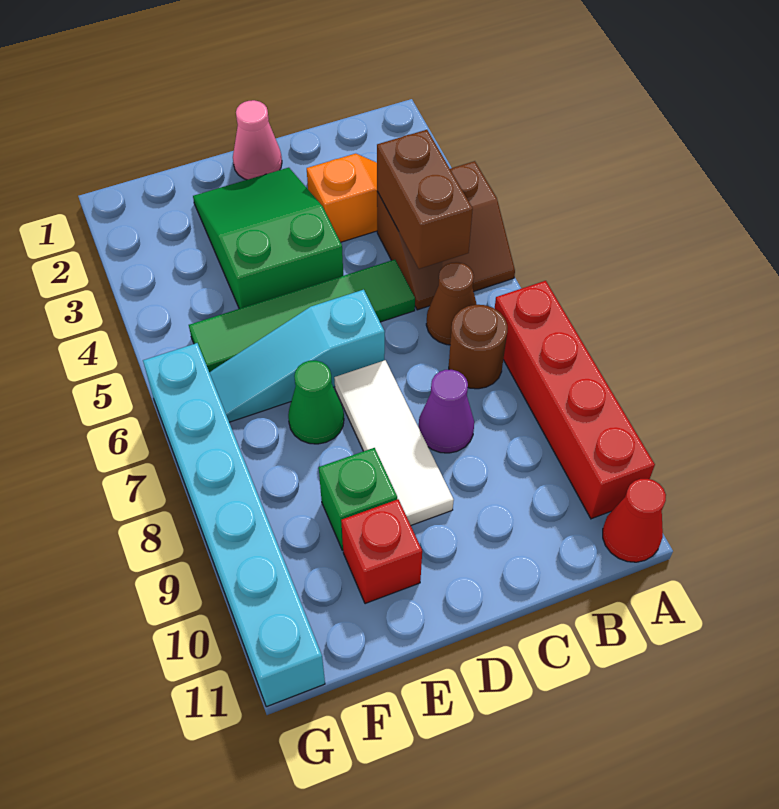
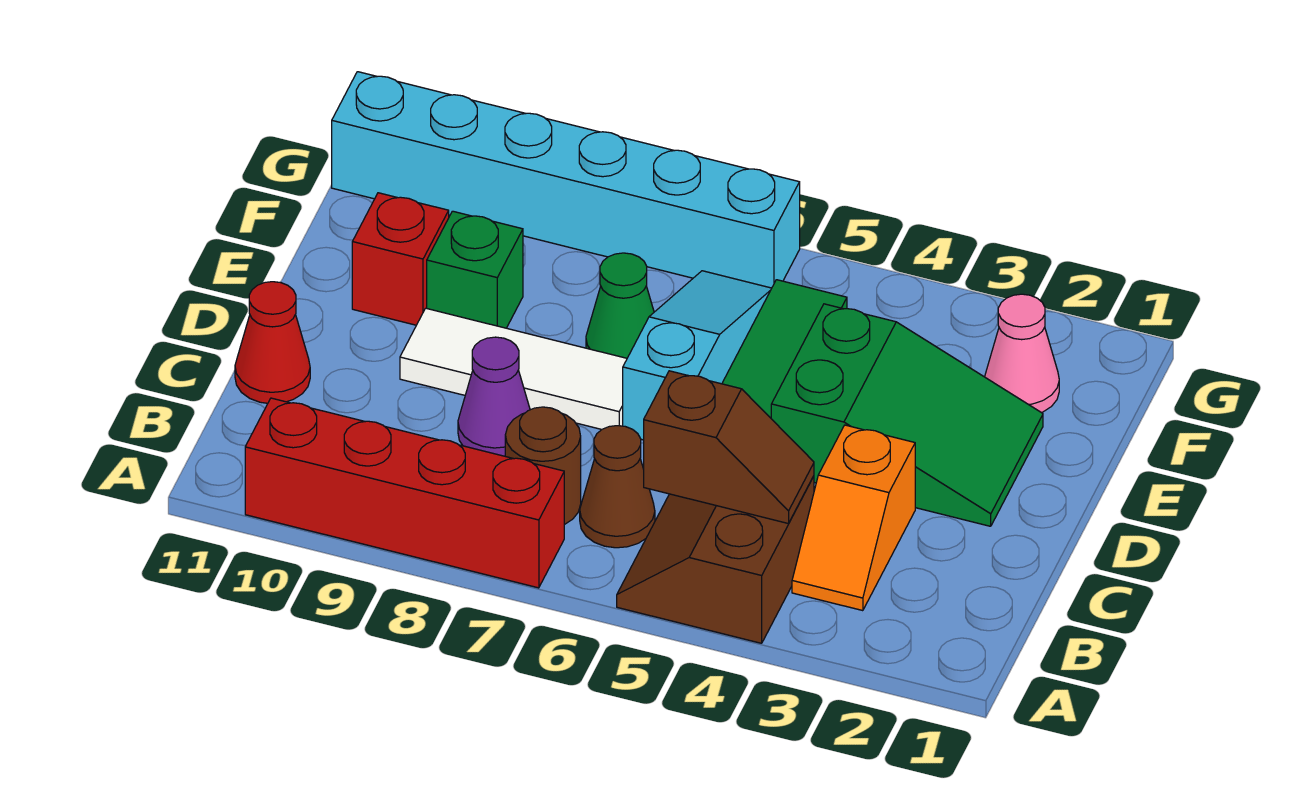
red cone A11 level 1 -> red cone C11 level 1
brown brick B4:B5 level 2 -> brown slope B4:B5 level 2 top 5
pink cone D1 level 1 -> pink cone F2 level 1

